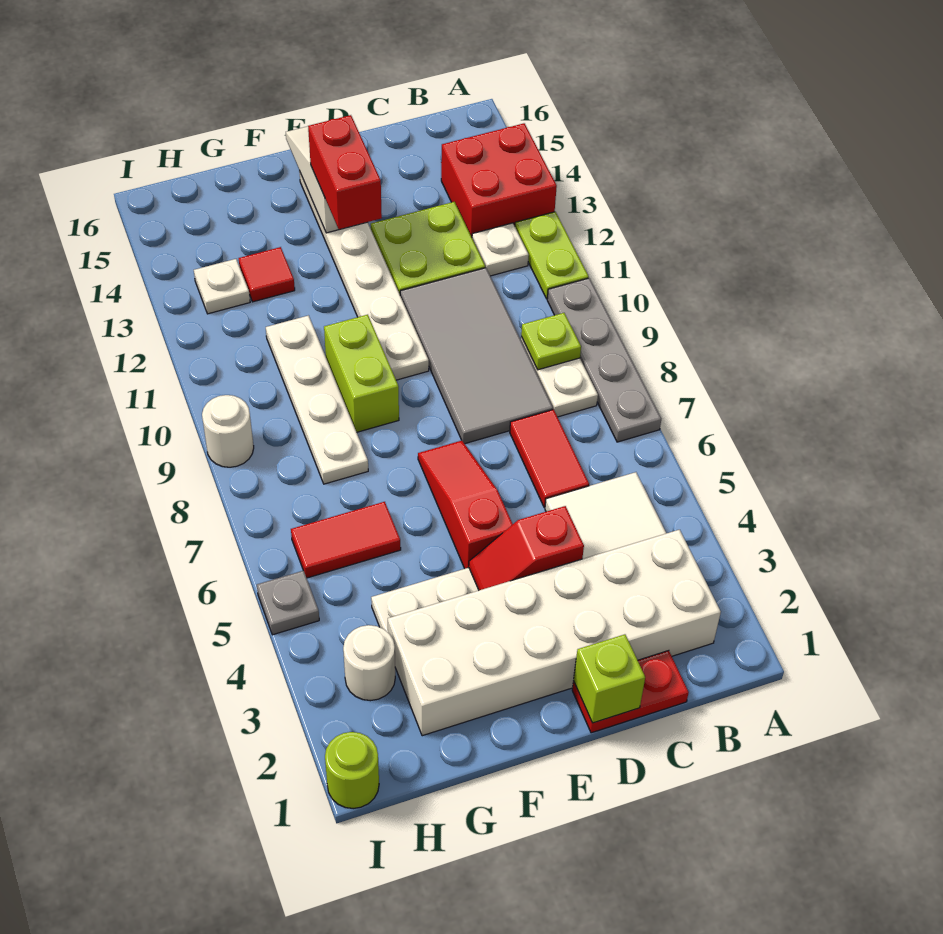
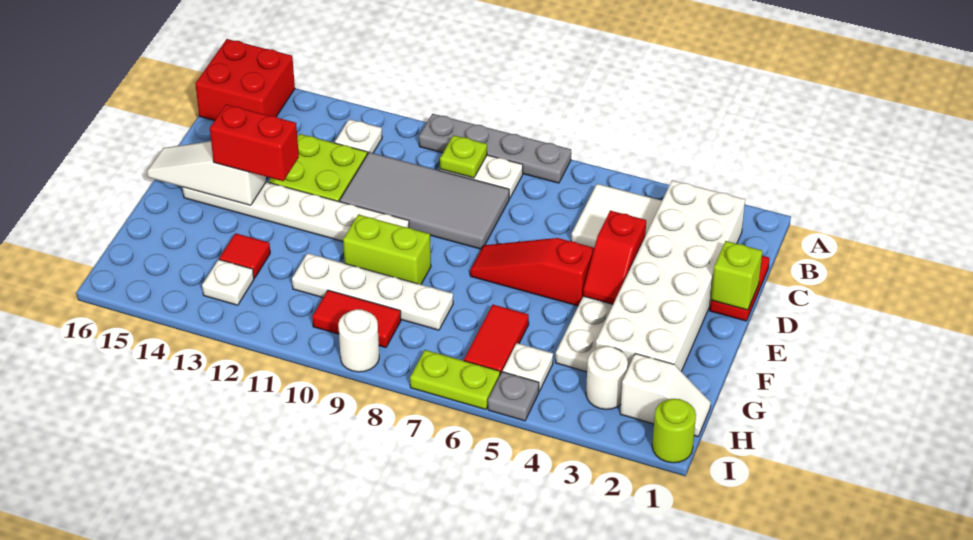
lime plate A11:A12 level 1 -> lime plate I6:I7 level 1
red brick A13:B14 level 1 -> red brick A15:B16 level 1
red tile C6:C7 level 1 -> red tile H9:H10 level 1
none -> white slope H1:H2 level 1 top 2
none -> white plate H5 level 1

